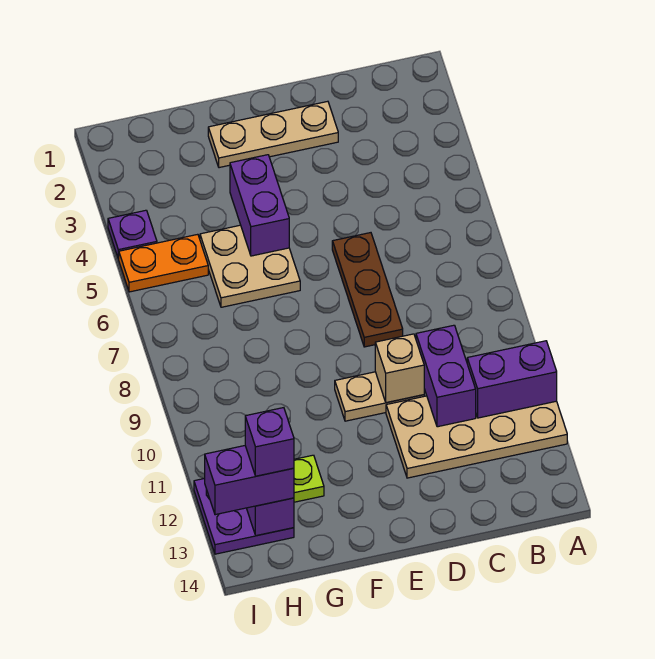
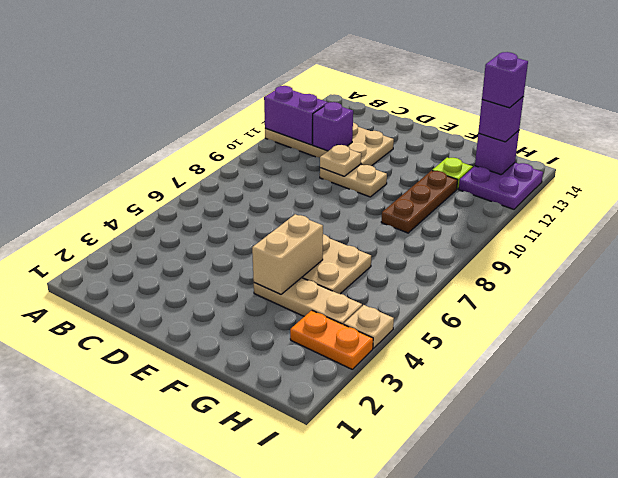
purple brick C10:C11 level 2 -> purple brick C11 level 2
tan plate D2:F2 level 1 -> tan plate F4:H4 level 1
brown plate D6:D8 level 1 -> brown plate G9:G11 level 1
tan brick D10 level 2 -> tan plate D10 level 2
purple brick F4:F5 level 2 -> tan brick F4:F5 level 2
orange plate H5:I5 level 1 -> orange plate H3:I3 level 1
purple brick H13:I13 level 3 -> purple brick H13 level 3
purple plate I4 level 1 -> tan plate I4 level 1

